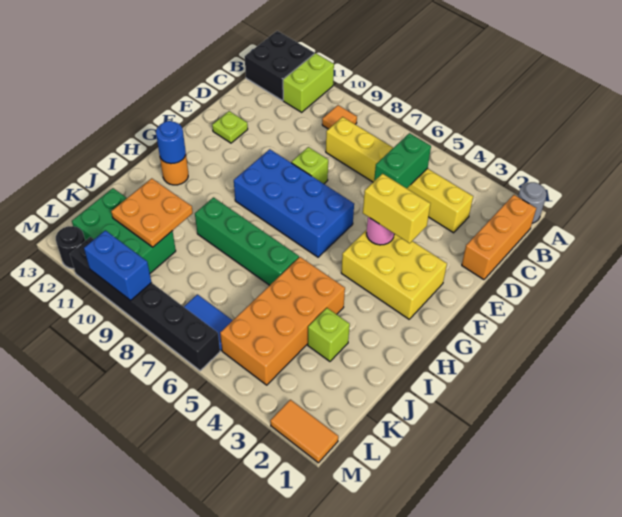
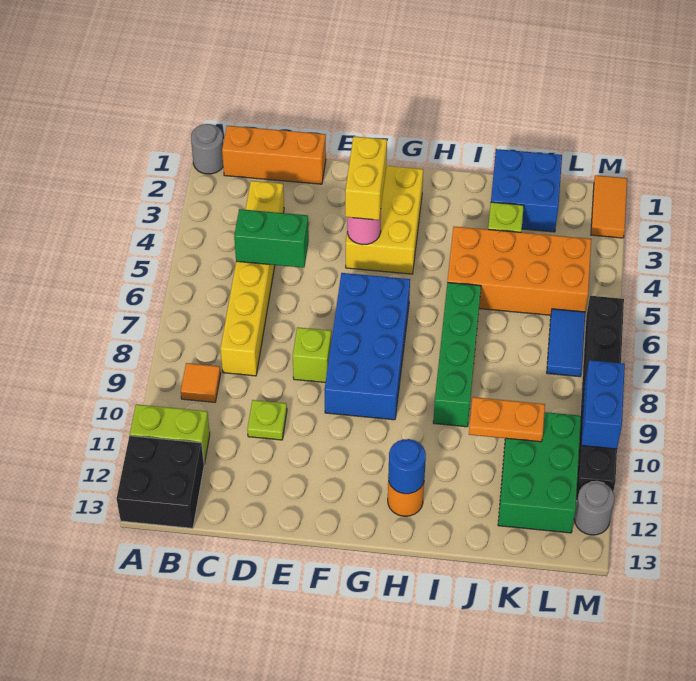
lime plate E12 level 1 -> lime plate D10 level 1
none -> blue brick J1:K2 level 1
orange plate J10:K11 level 2 -> orange plate J10:K10 level 2
black round brick M12 level 1 -> grey round brick M12 level 1

